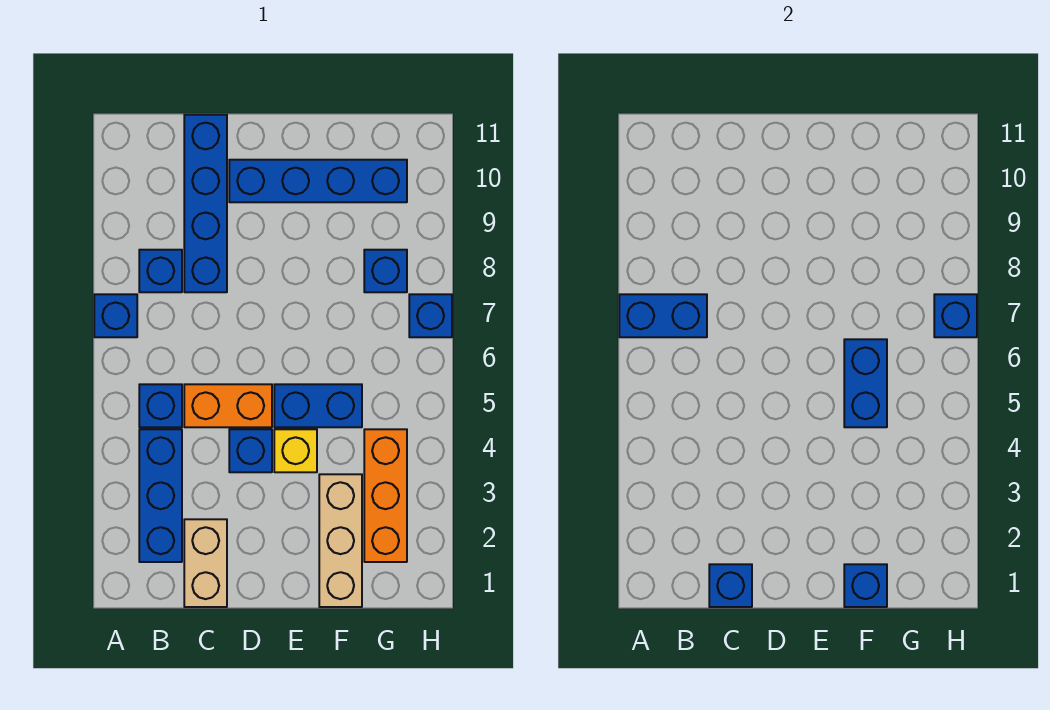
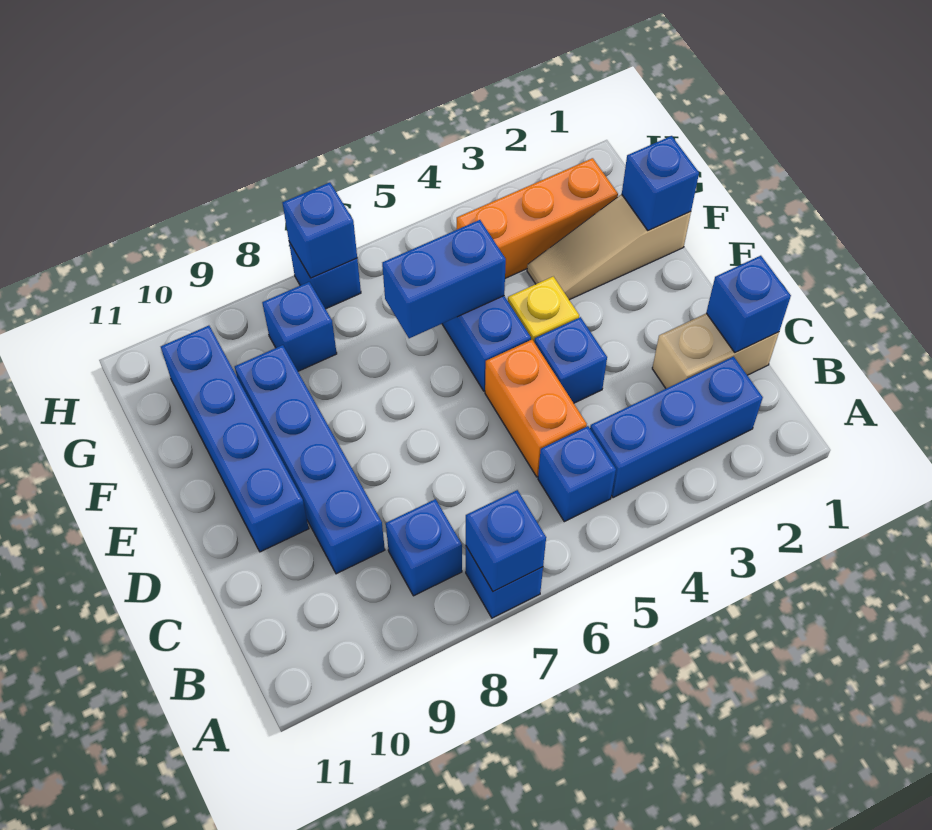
blue brick A7:B7 level 2 -> blue brick A7 level 2
blue brick C8:C11 level 1 -> blue brick C9:F9 level 1
tan brick F1:F3 level 1 -> tan slope F1:F3 level 1 top 1

